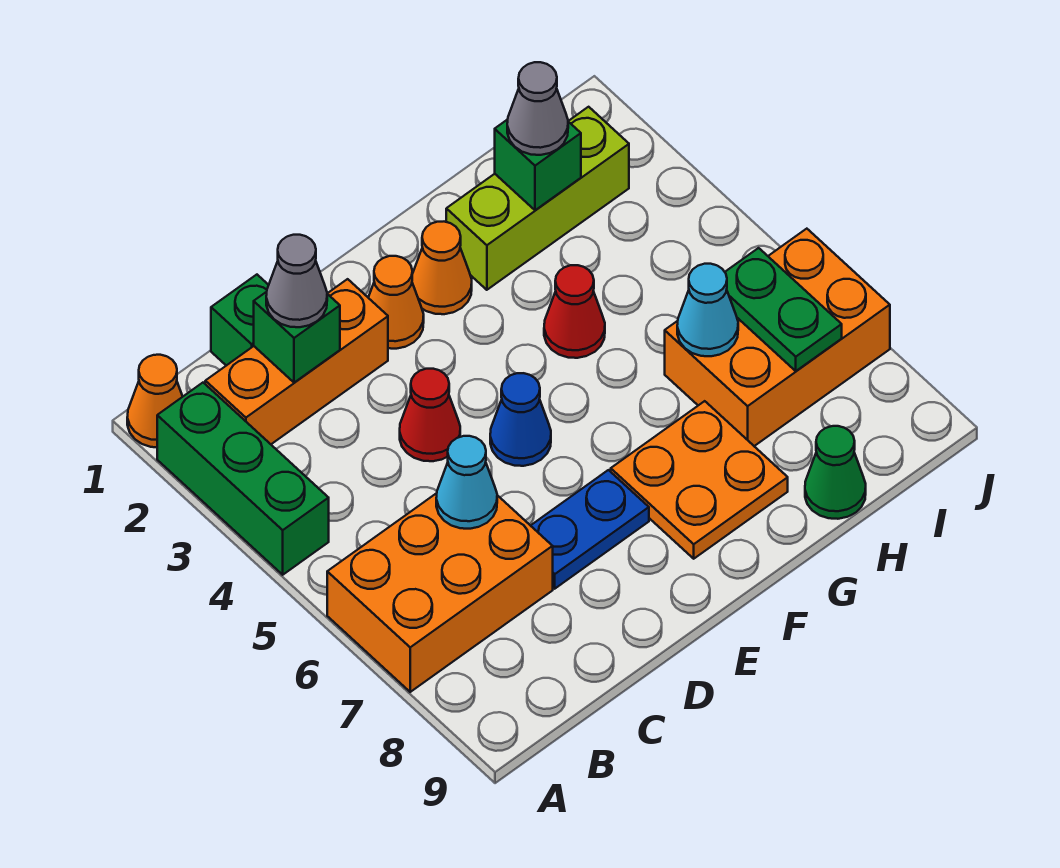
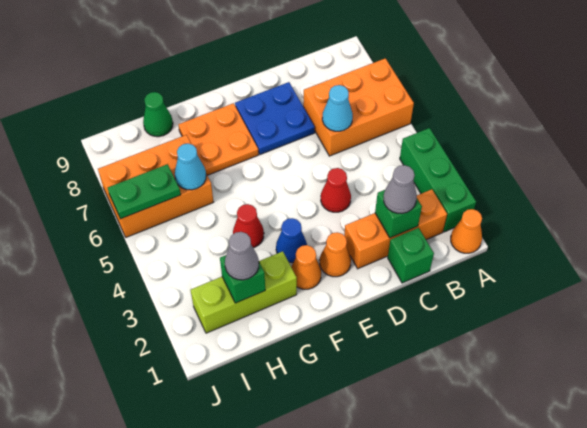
blue plate D7:E7 level 1 -> blue plate D7:E8 level 1
blue cone E5 level 1 -> blue cone F3 level 1
green plate I6:I7 level 2 -> green plate I6:J6 level 2

